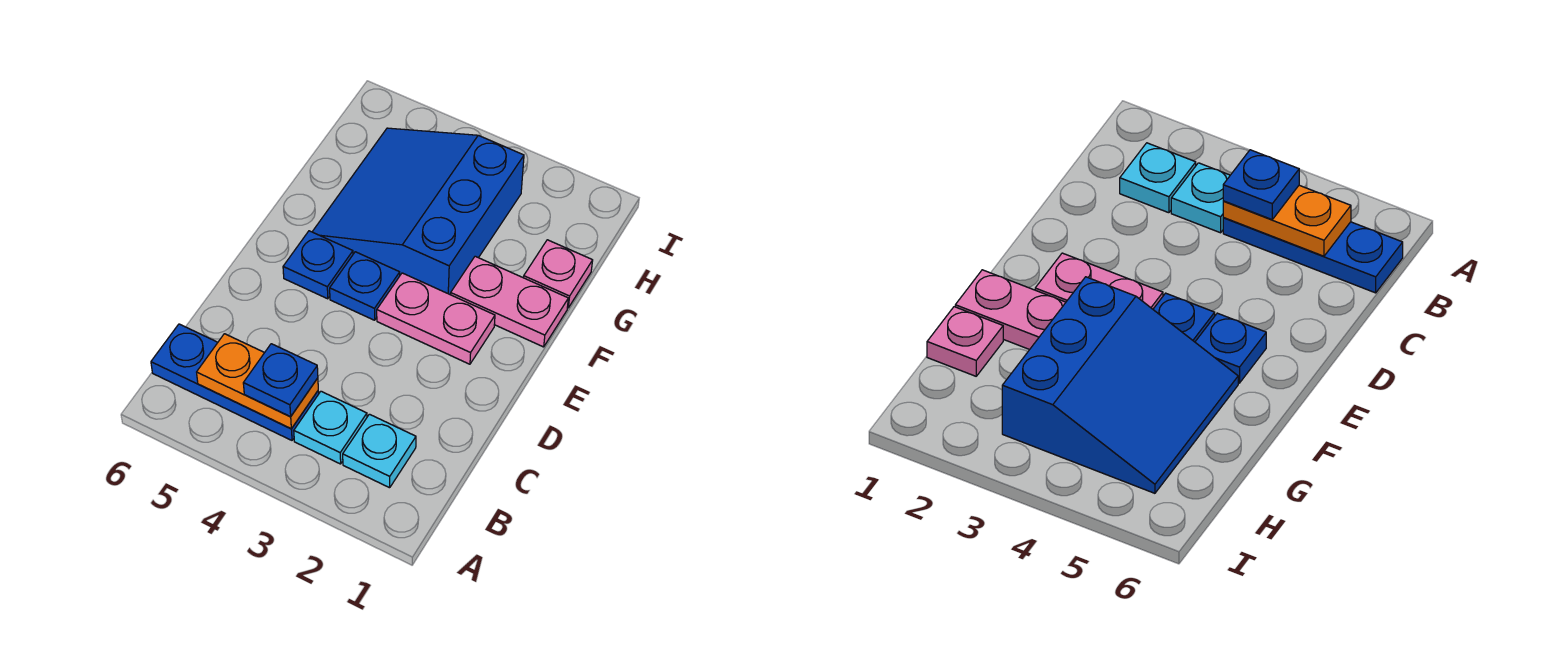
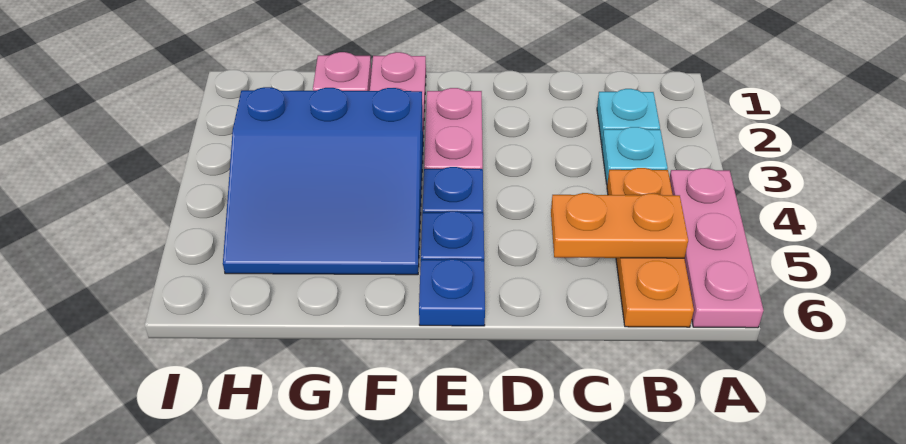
none -> pink plate A4:A6 level 1
blue plate B4:B6 level 1 -> orange plate B4:B6 level 1
orange plate B4:B5 level 2 -> orange plate B5:C5 level 2
blue plate B4 level 3 -> blue plate E6 level 1

